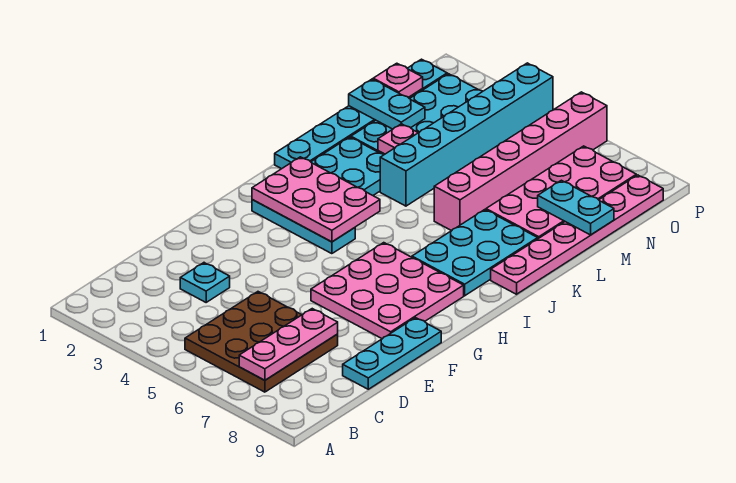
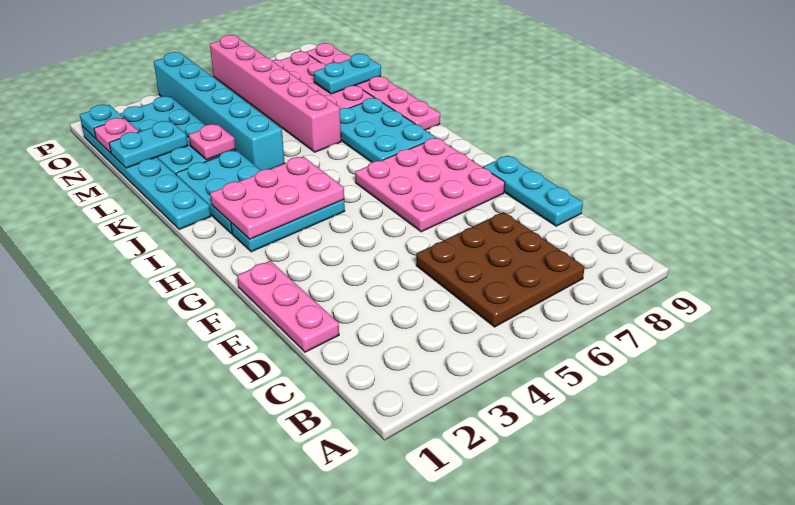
pink plate B7:D7 level 2 -> pink plate D1:F1 level 1
cyan plate D3 level 1 -> cyan plate O1 level 2

